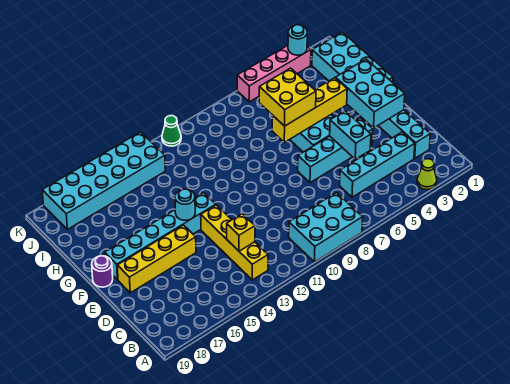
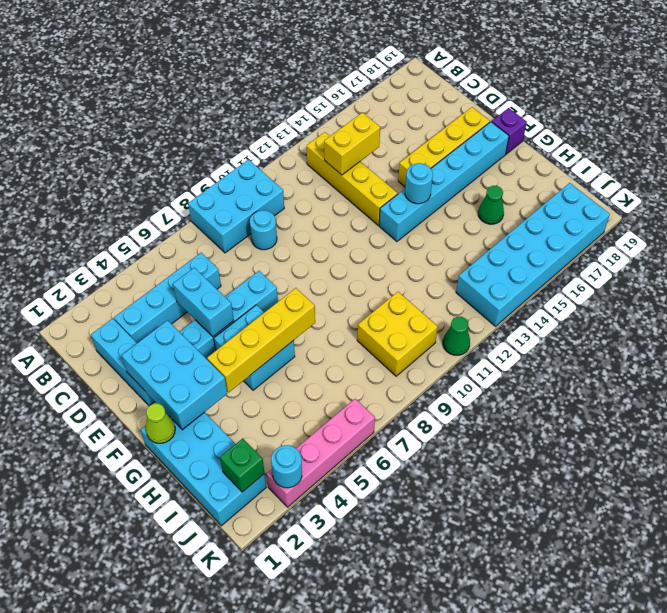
lime cone A3 level 1 -> lime cone G1 level 2
none -> cyan round brick C9 level 1
yellow brick C13 level 2 -> yellow brick C13:C14 level 2
purple round brick F19 level 1 -> purple brick F19 level 1
yellow brick G6:H7 level 3 -> yellow brick I9:J10 level 1
none -> green cone H16 level 1
none -> green brick J2 level 2

